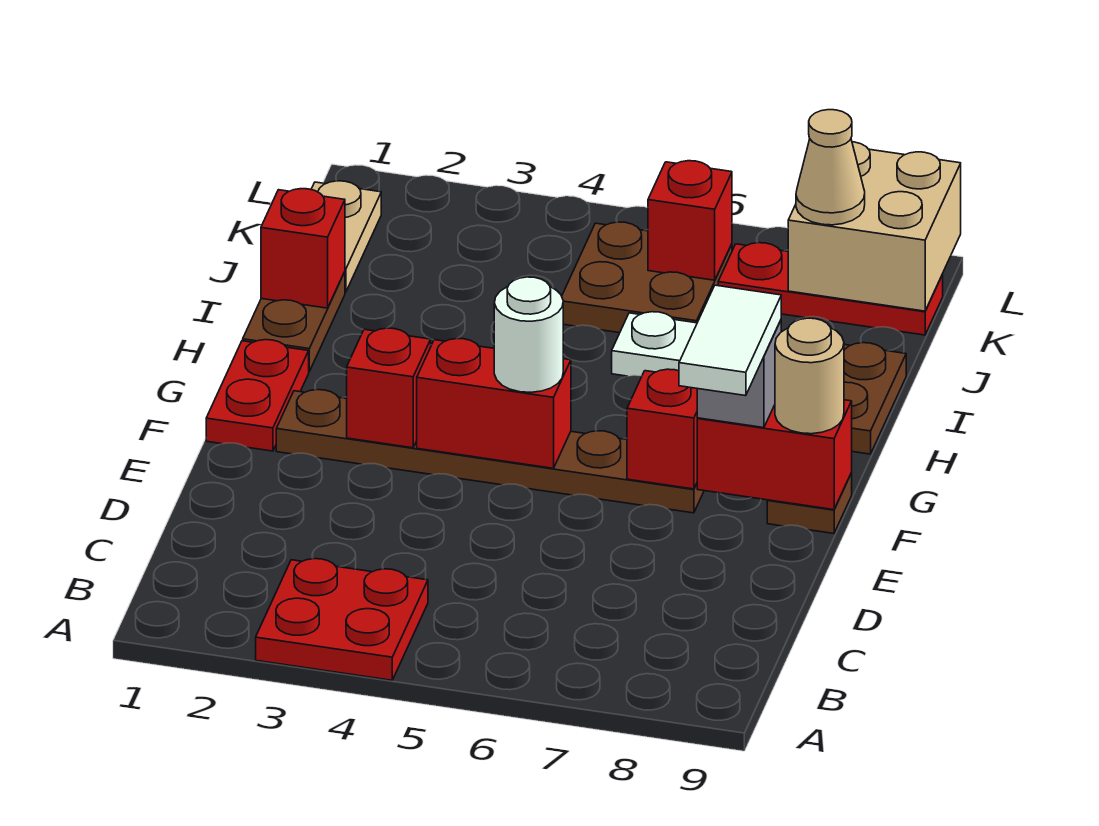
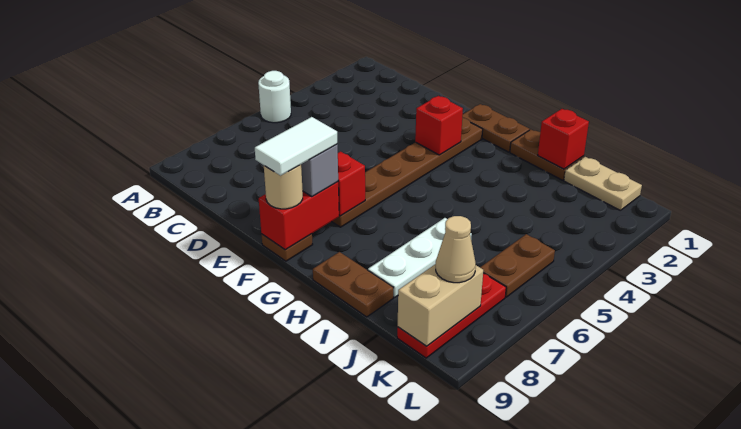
red plate A3:B4 level 1 -> none
white tile E8:F8 level 4 -> white tile F8:F9 level 4
red plate F1:G1 level 1 -> brown plate F1:G1 level 1
red brick F4:F5 level 2 -> none
white round brick F5 level 3 -> white round brick A5 level 1
brown plate J5:K6 level 1 -> brown plate K5:K6 level 1
red brick K6 level 2 -> none
tan brick K8:L9 level 2 -> tan brick K8:K9 level 2

